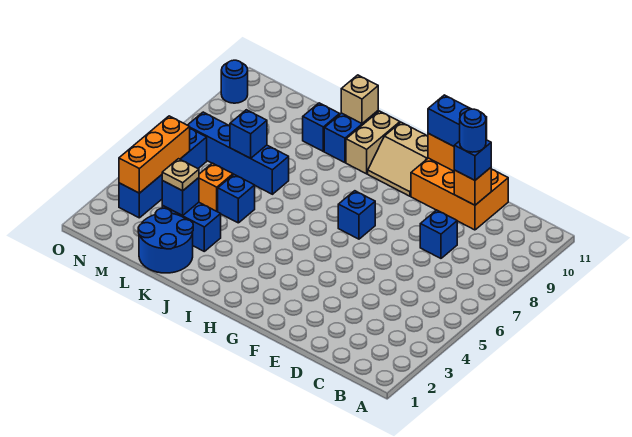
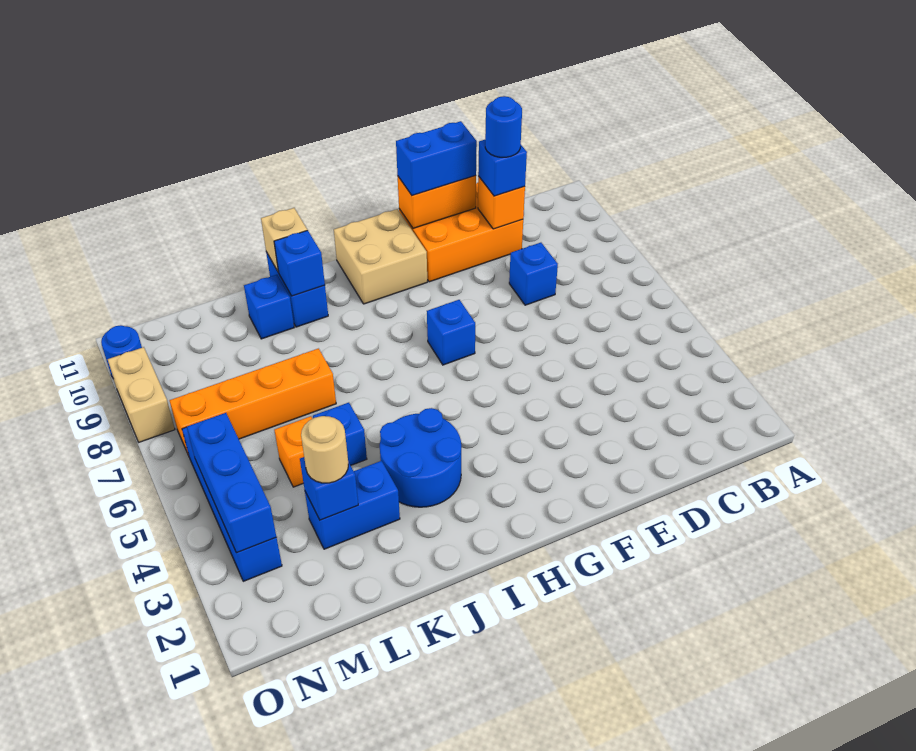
tan slope G10:H11 level 1 top 11 -> tan brick G10:H11 level 1
tan brick I10:I11 level 1 -> tan brick O8:O9 level 1
blue round brick K1:L2 level 1 -> blue round brick I3:J4 level 1
blue brick K7:N7 level 1 -> orange brick K7:N7 level 1
tan plate L3 level 3 -> tan round brick L3 level 3
blue brick L7 level 2 -> blue brick J10 level 2
orange brick N3:N5 level 2 -> blue brick N3:N5 level 2

